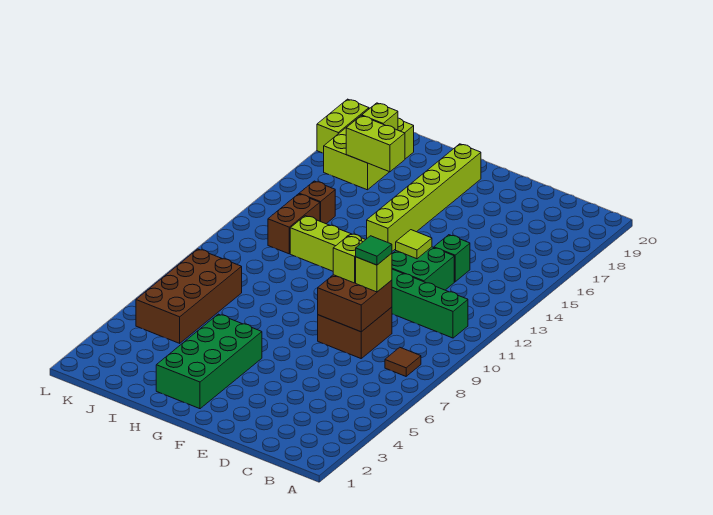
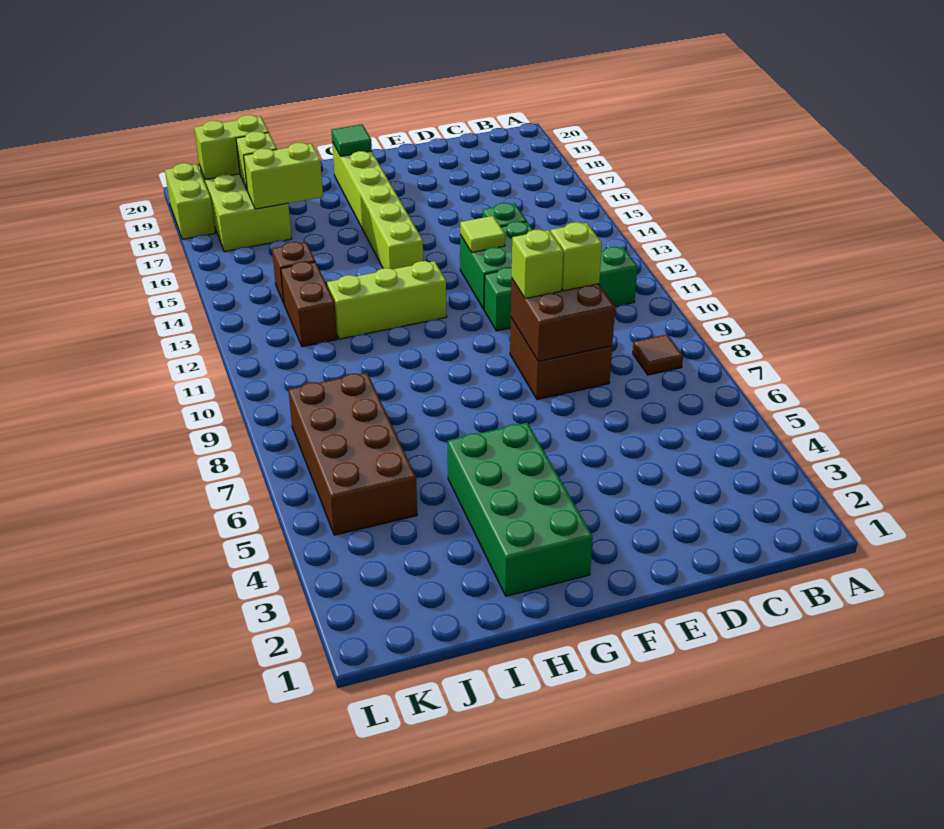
green tile D9 level 4 -> green tile G19 level 2
none -> lime brick J19:K19 level 2

